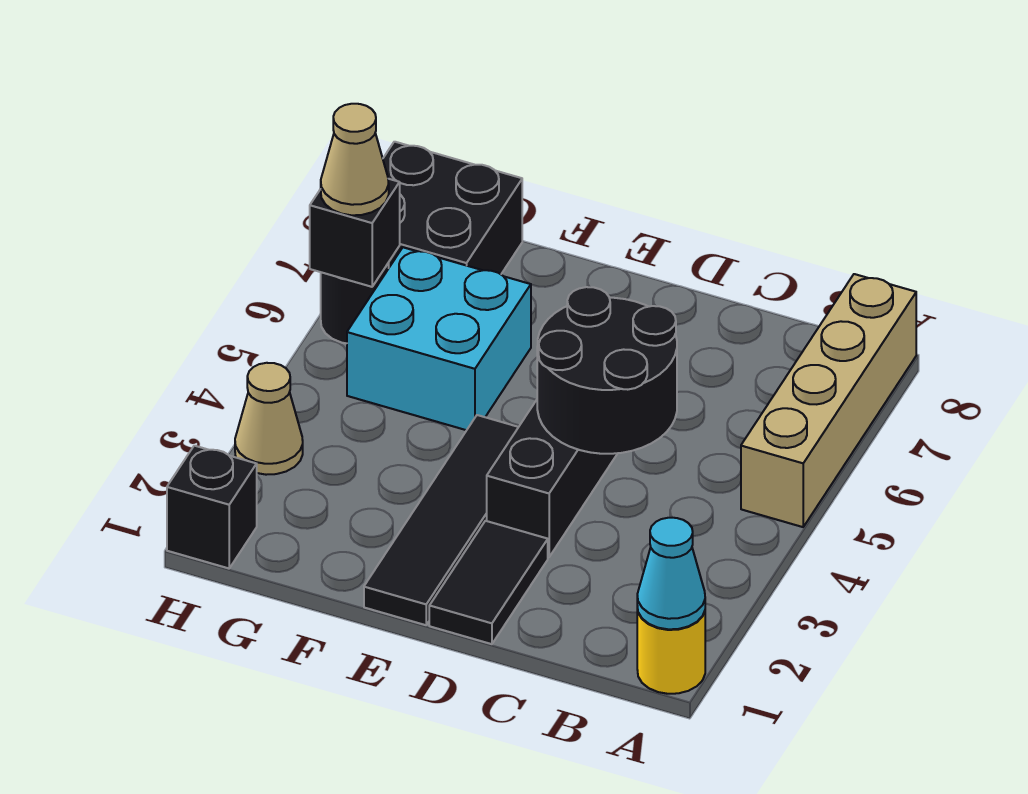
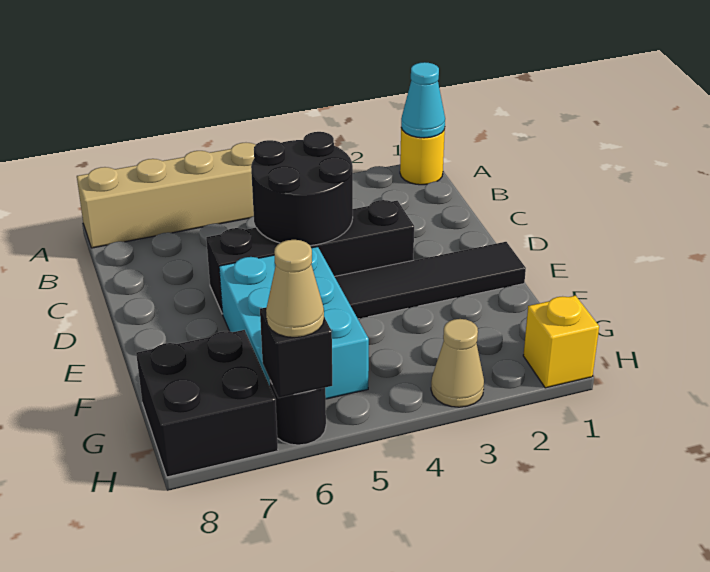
black tile D1:D2 level 1 -> none
cyan brick F5:G6 level 1 -> cyan brick E5:G6 level 1
black brick H1 level 1 -> yellow brick H1 level 1

